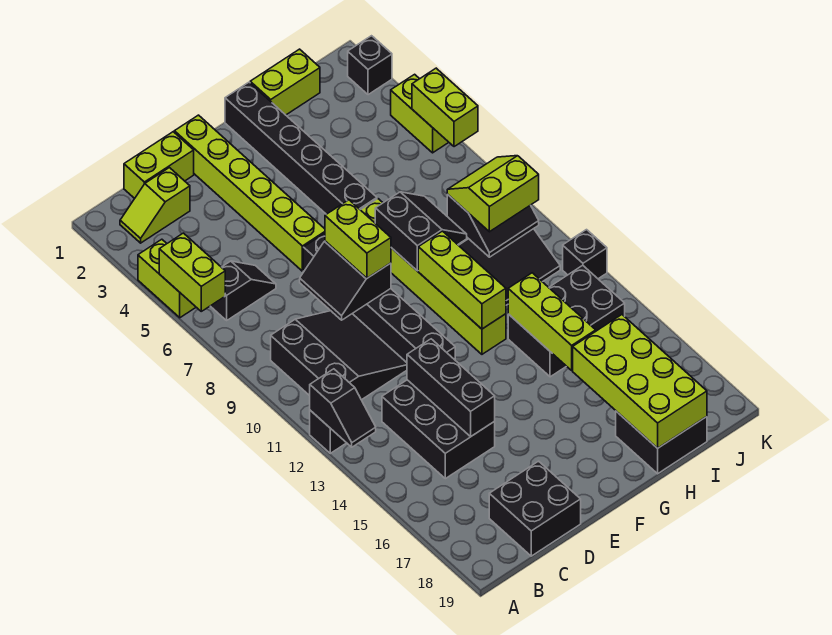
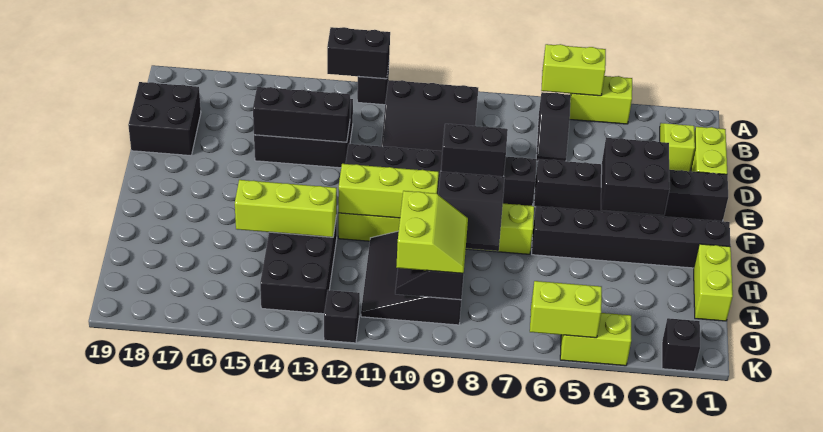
black slope A12:A13 level 2 top 12 -> black brick A12:A13 level 2
lime brick E1:E6 level 1 -> black brick E1:E6 level 1
lime brick E8:E9 level 3 -> none
lime brick H16:I19 level 2 -> none
black brick H18:I19 level 1 -> black brick E3:F4 level 2

